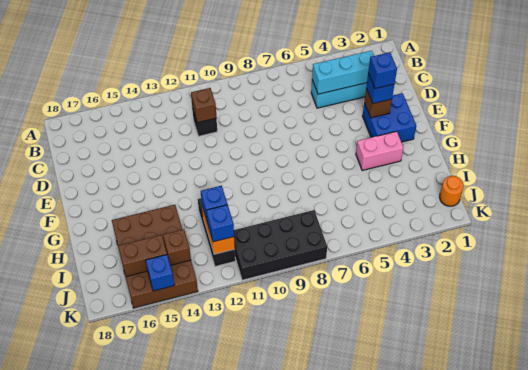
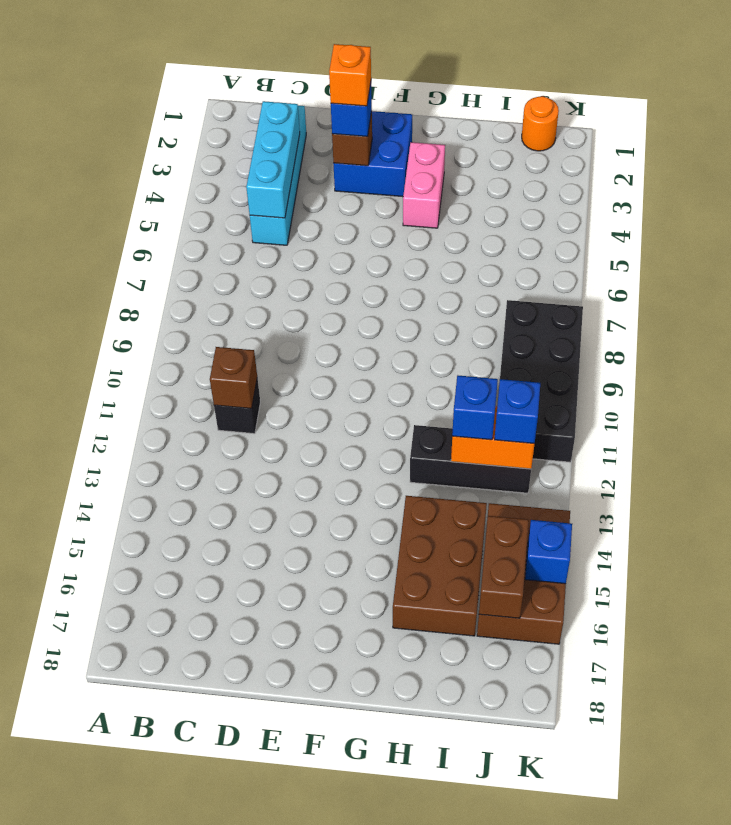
blue brick E3 level 4 -> orange brick E3 level 4
brown brick J14 level 2 -> none

